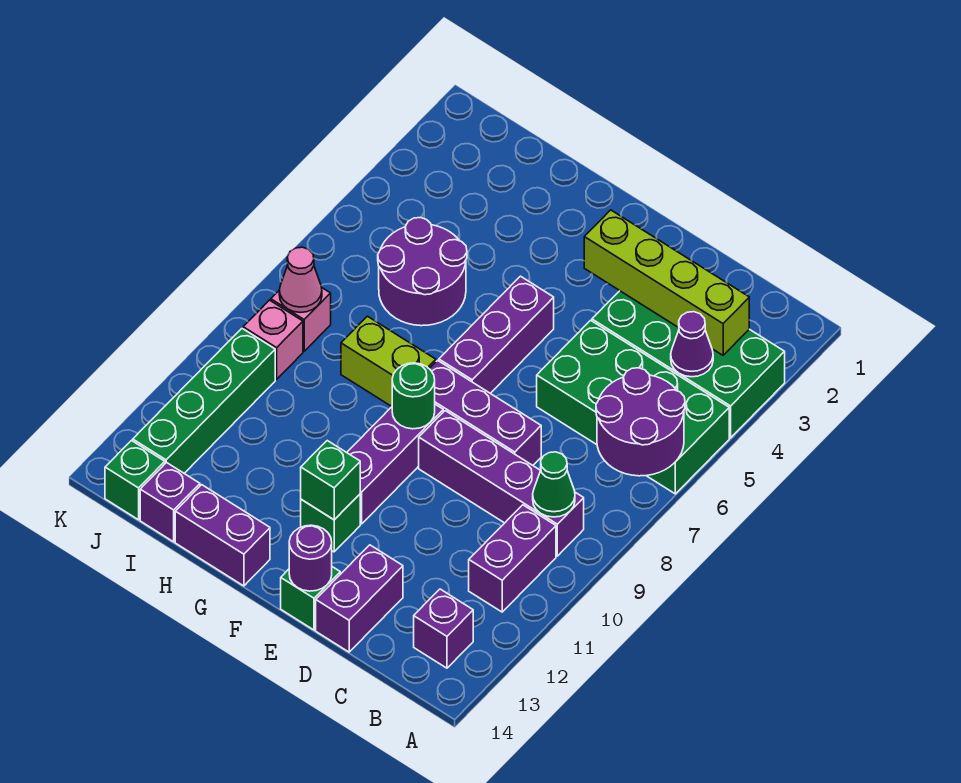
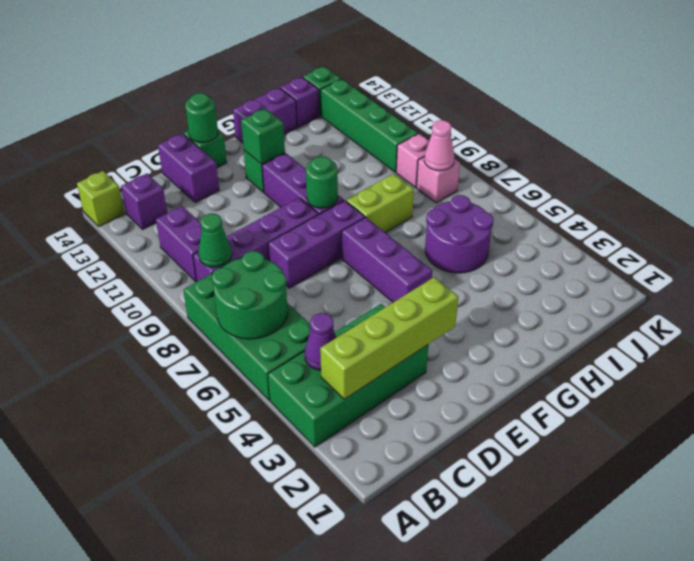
green brick A5:D6 level 1 -> green brick A5:B8 level 1
purple round brick A6:B7 level 2 -> green round brick A6:B7 level 2
none -> lime brick A14 level 1
purple round brick E14 level 2 -> green round brick E14 level 2

